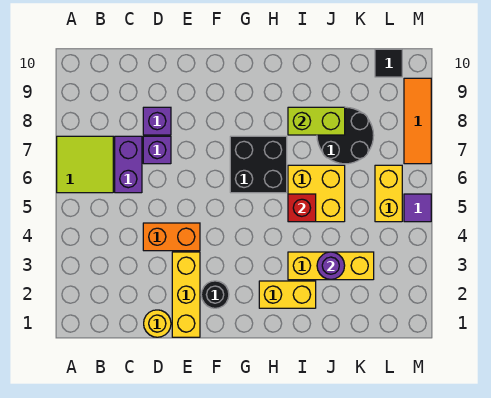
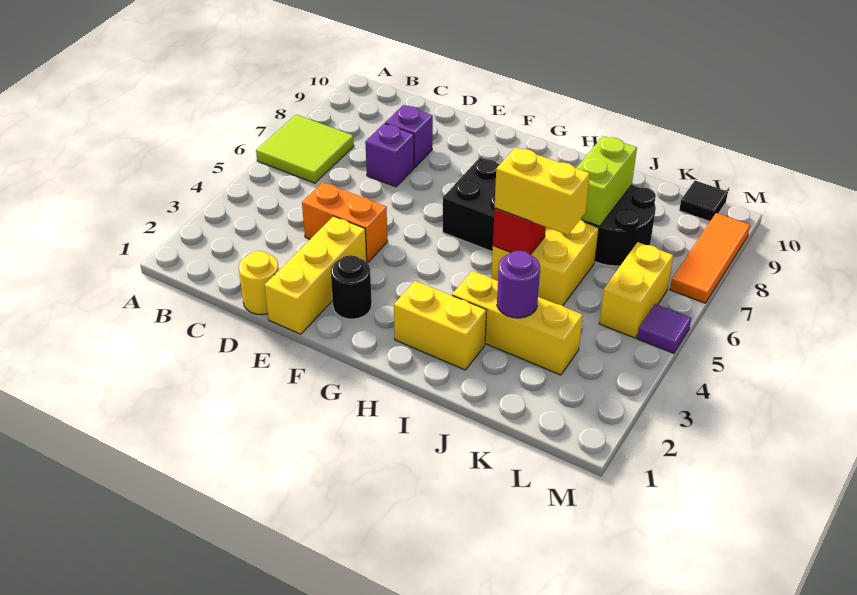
purple brick C6:C7 level 1 -> none
none -> yellow brick I5:J5 level 3
lime brick I8:J8 level 2 -> lime brick J7:J8 level 2

